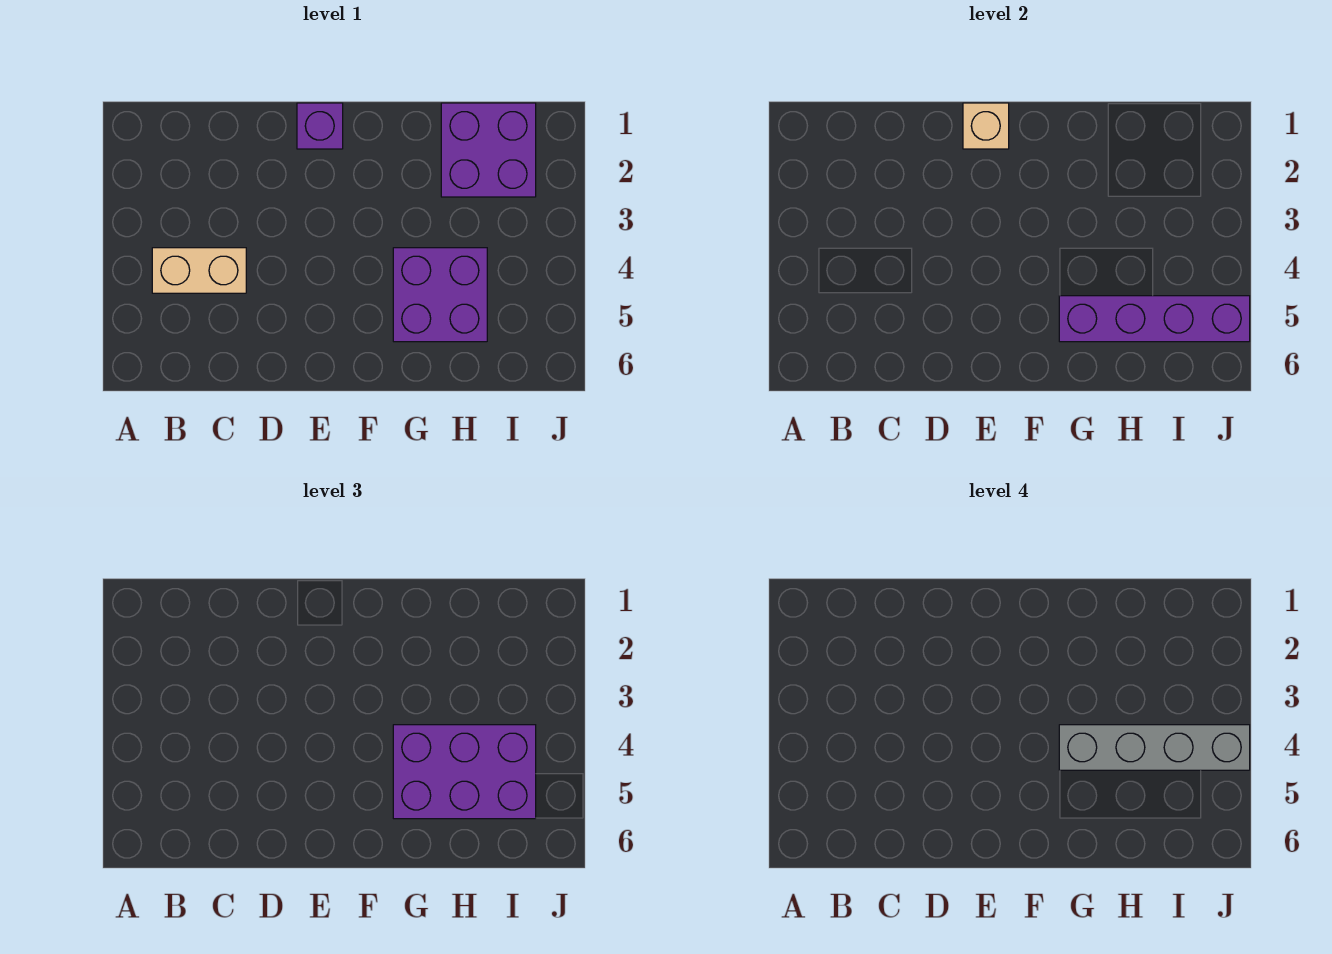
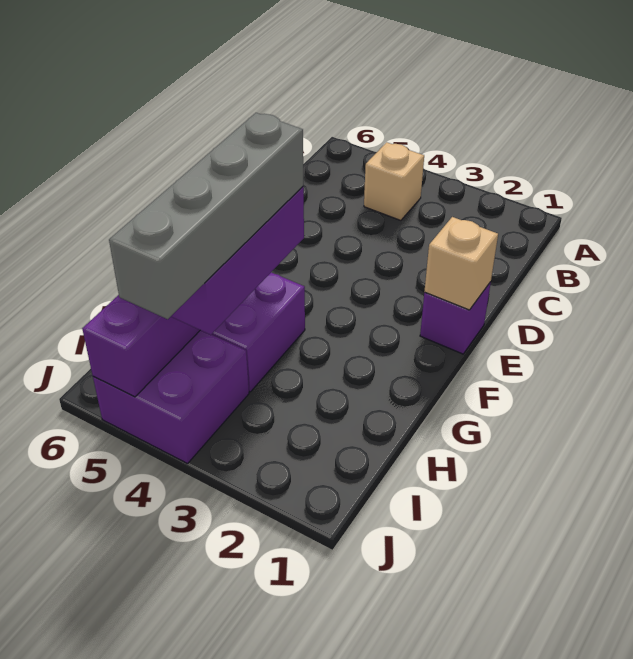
tan brick B4:C4 level 1 -> tan brick B4 level 1
purple brick H1:I2 level 1 -> purple brick I4:J5 level 1

